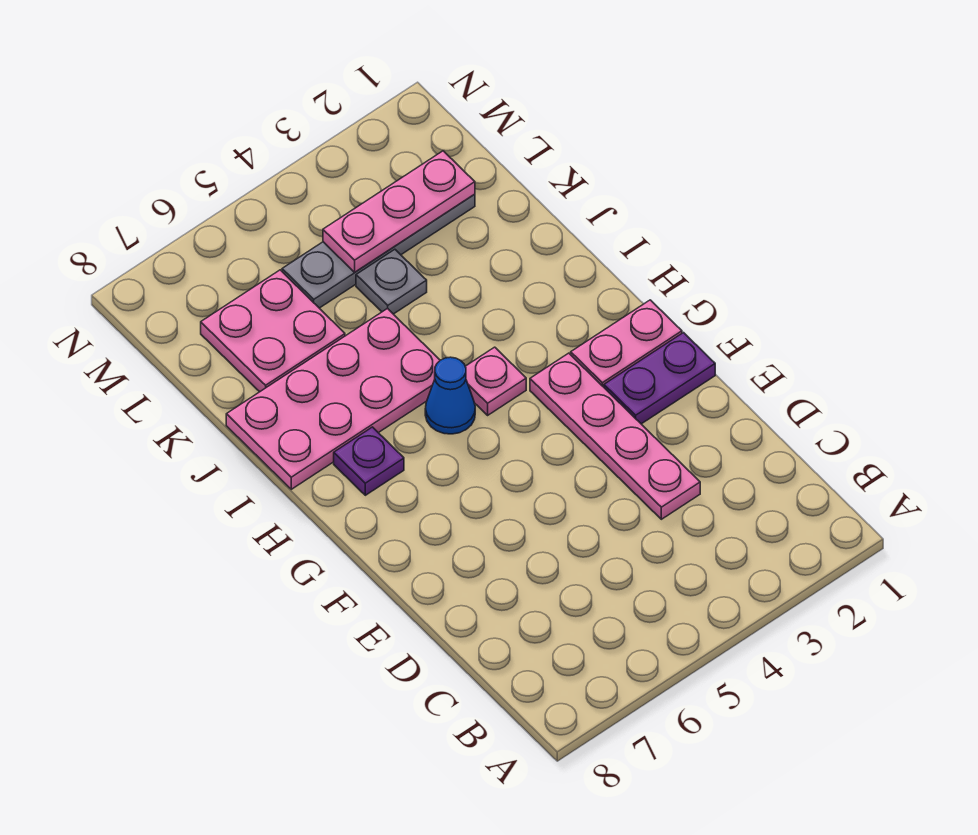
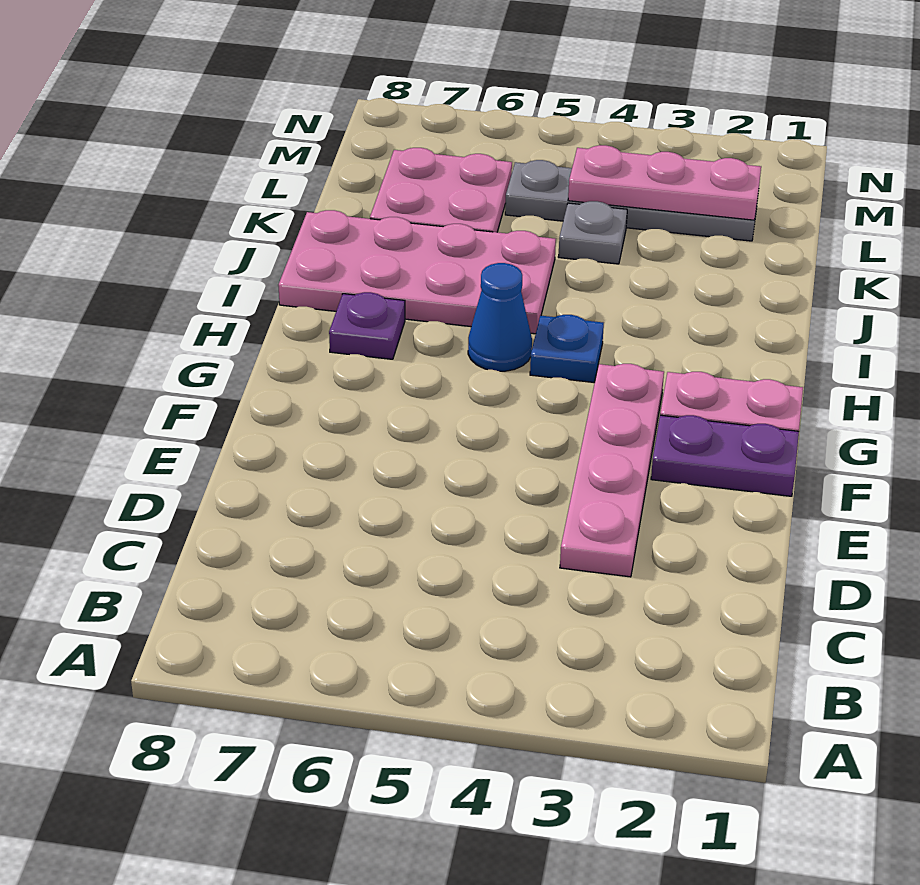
pink plate H4 level 1 -> blue plate H4 level 1

